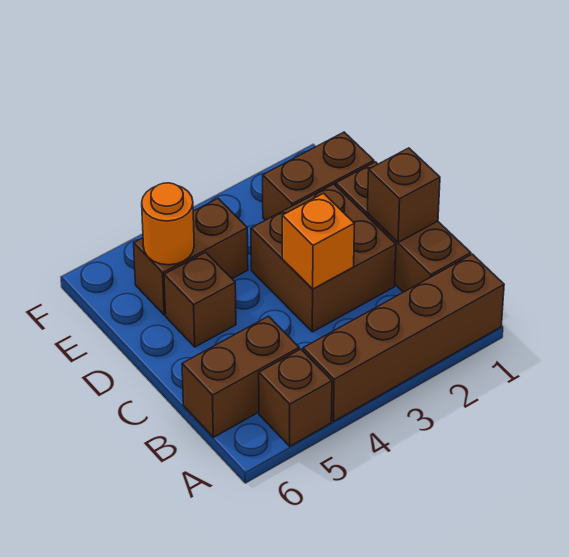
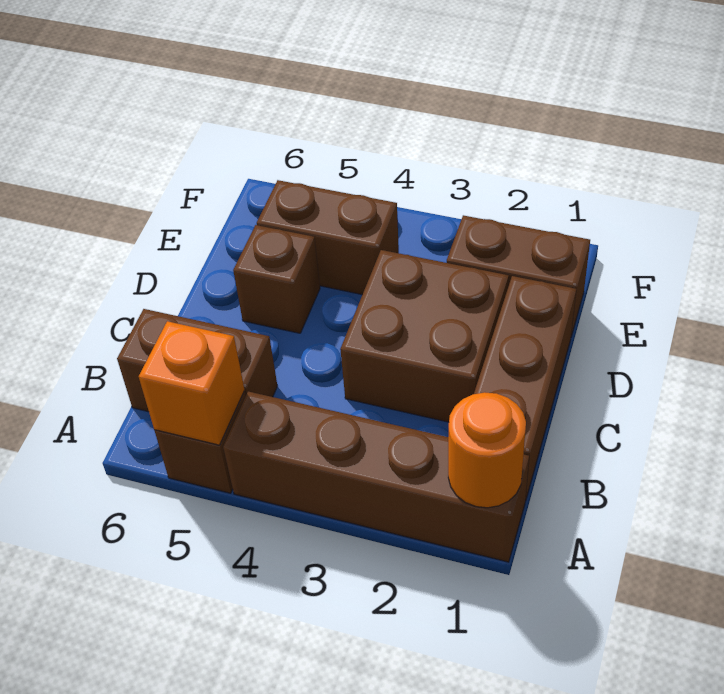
brown brick C1 level 2 -> none
orange brick C3 level 2 -> orange brick A5 level 2
orange round brick E5 level 2 -> orange round brick A1 level 2

